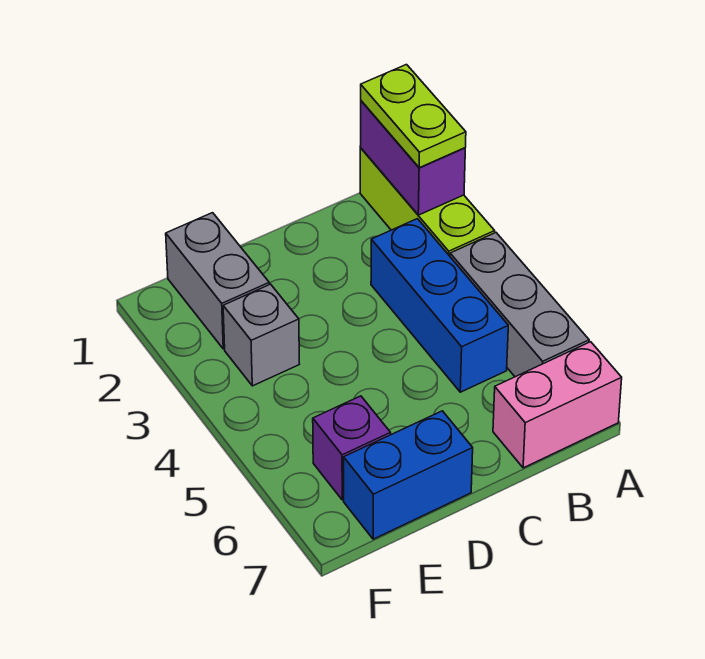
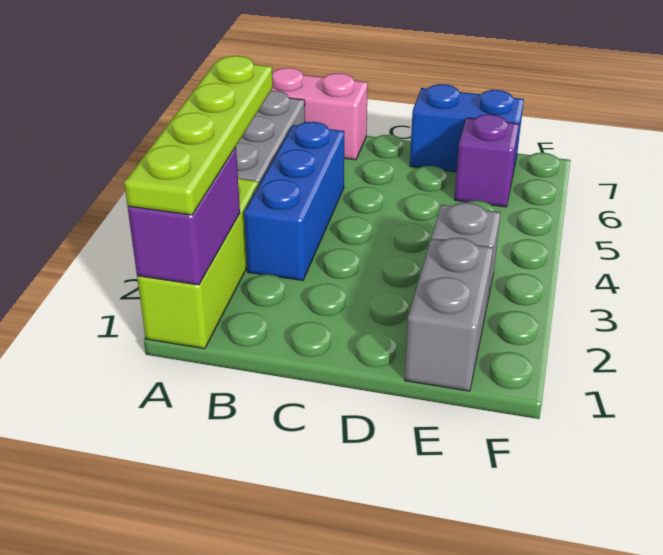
lime plate A1:A2 level 3 -> lime plate A1:A4 level 3

